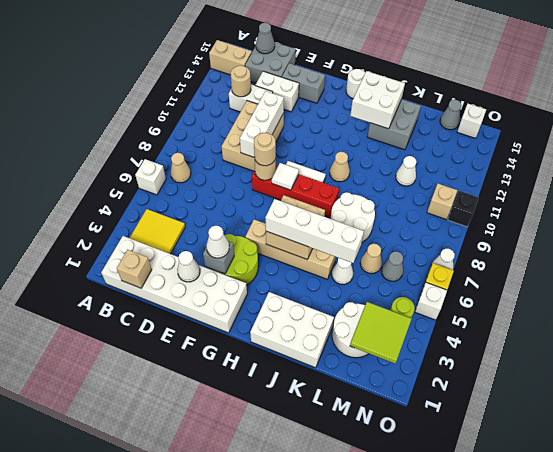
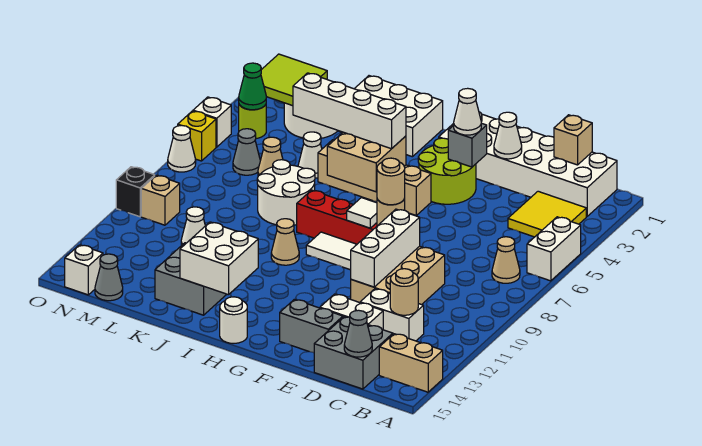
white brick A6 level 1 -> white brick A5:A6 level 1
none -> green cone N4 level 2

